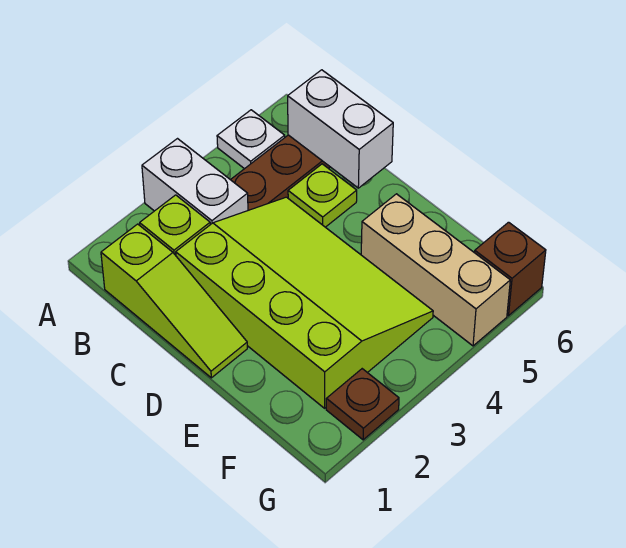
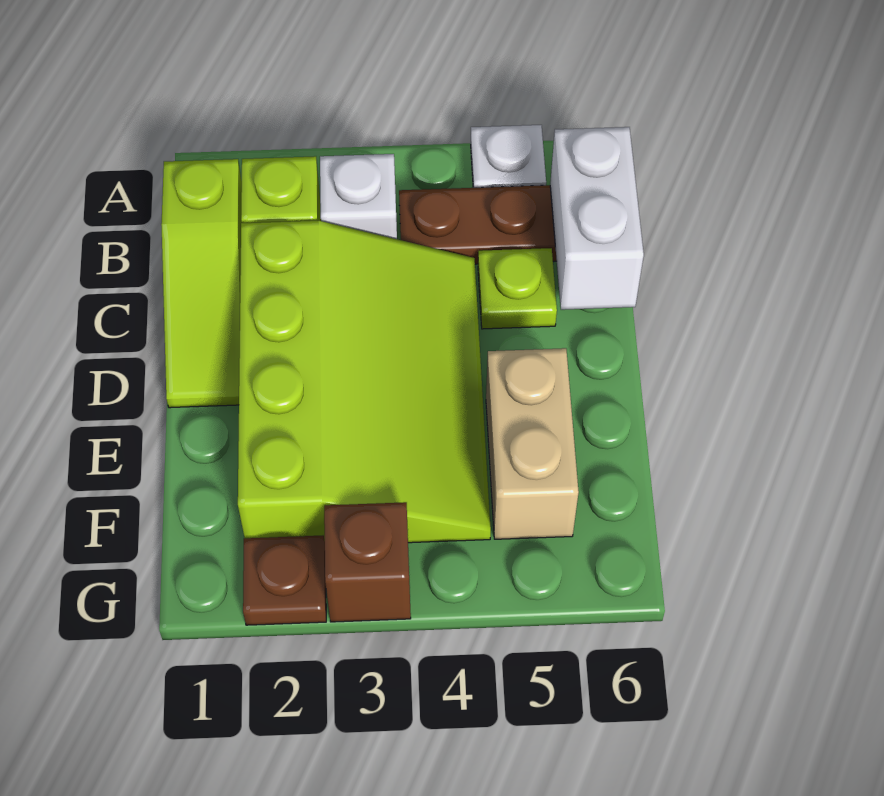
white brick A3:B3 level 1 -> white brick B3 level 1
tan brick E5:G5 level 1 -> tan brick E5:F5 level 1
brown brick G6 level 1 -> brown brick G3 level 1

